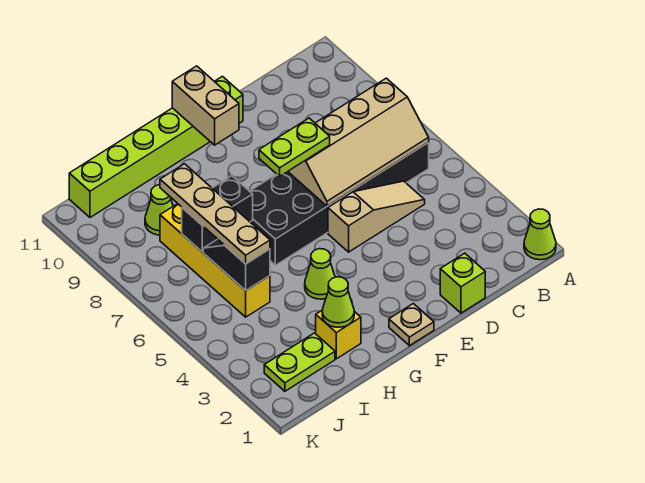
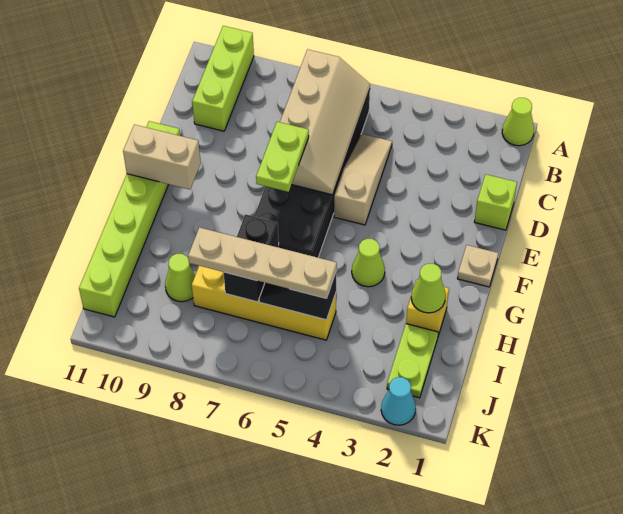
none -> lime brick A10:C10 level 1
none -> cyan cone K2 level 1

